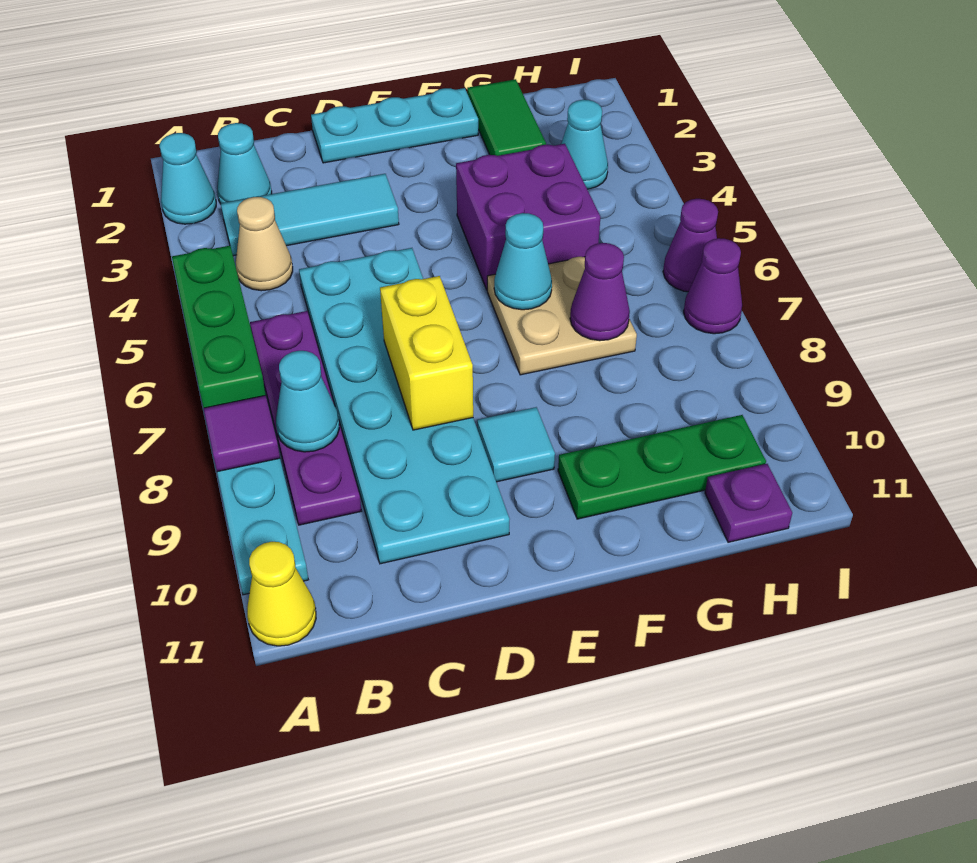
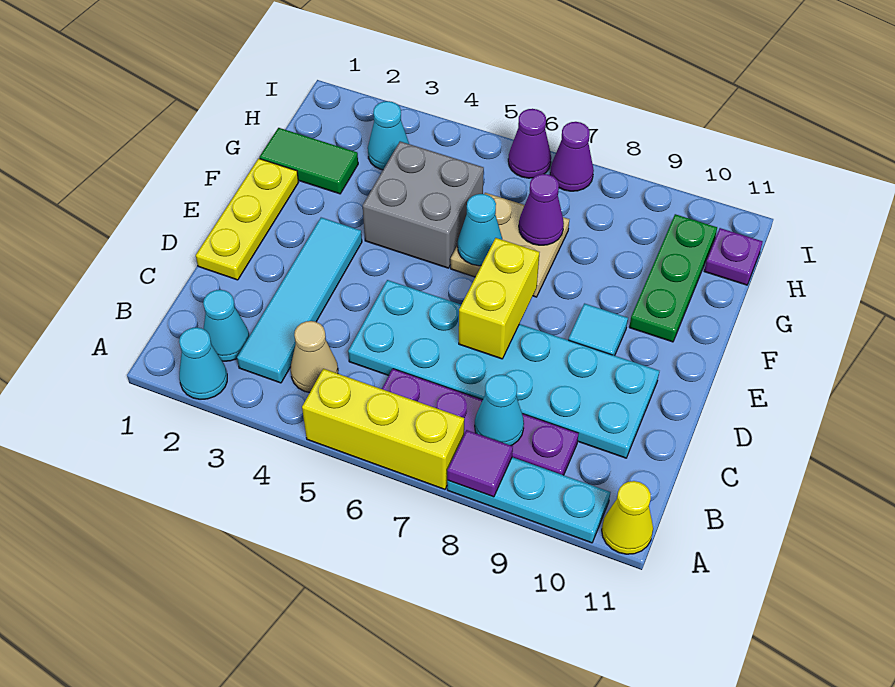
green brick A5:A7 level 1 -> yellow brick A5:A7 level 1
cyan tile B3:D3 level 1 -> cyan tile B3:E3 level 1
cyan plate D1:F1 level 1 -> yellow plate D1:F1 level 1
yellow brick D7:D8 level 2 -> yellow brick D7:E7 level 2
purple brick F4:G5 level 1 -> grey brick F4:G5 level 1

